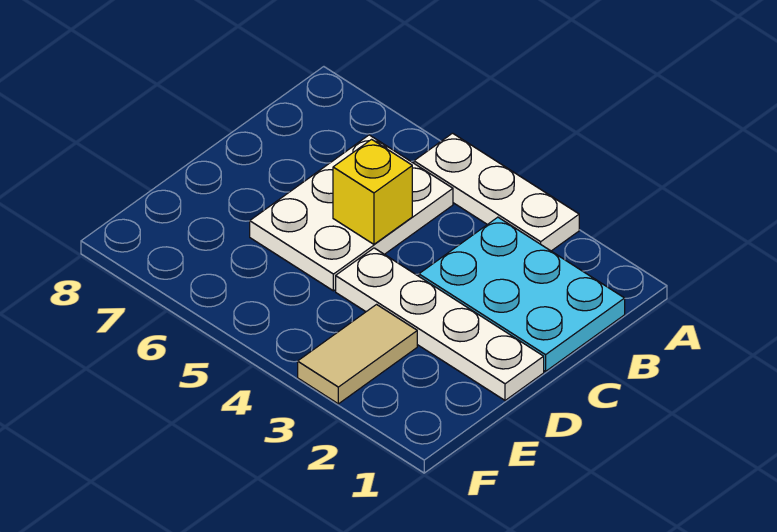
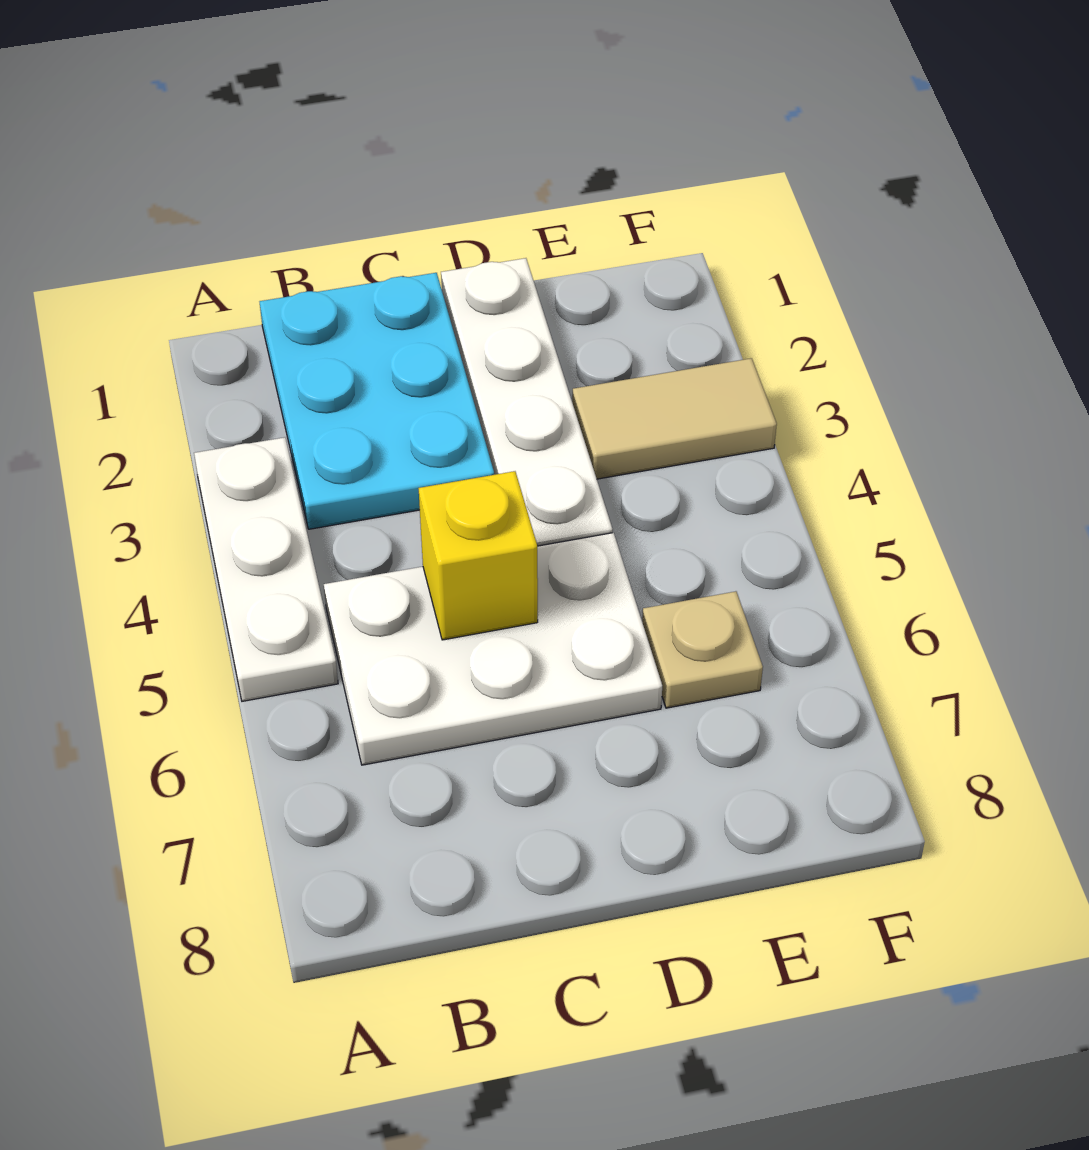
none -> tan plate E6 level 1

